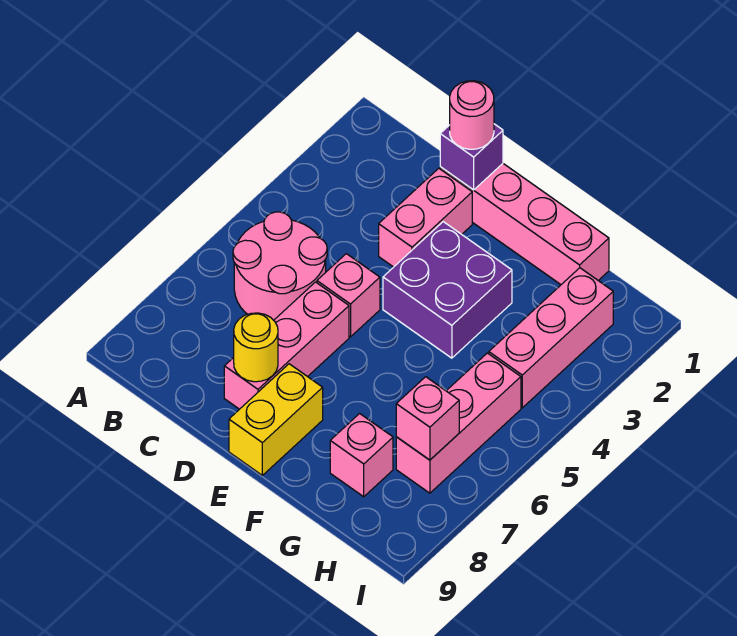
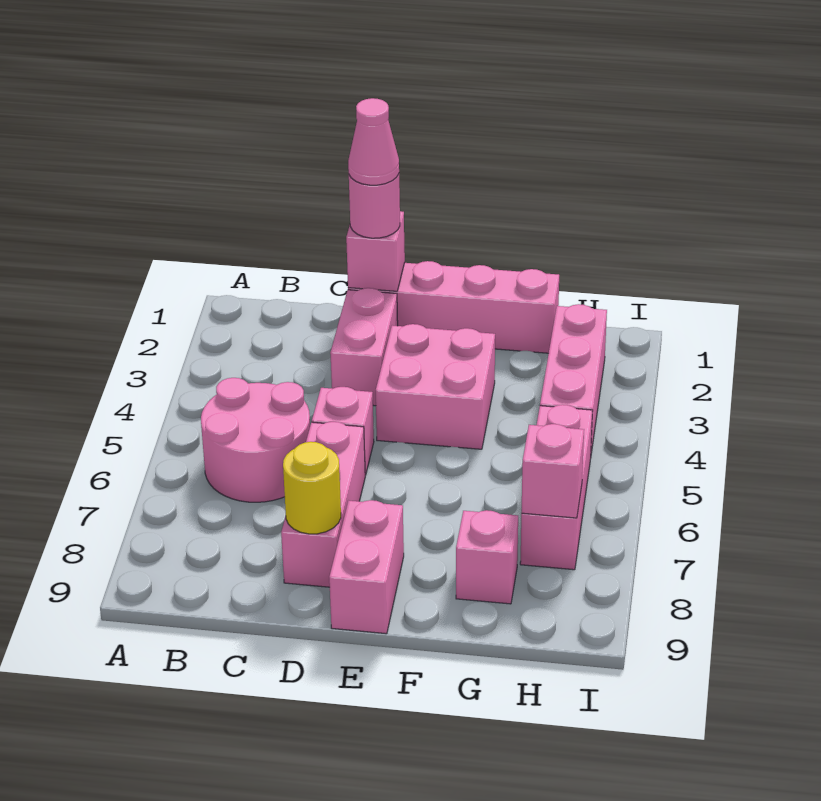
purple brick D1 level 2 -> pink brick D1 level 2
none -> pink cone D1 level 4
purple brick E3:F4 level 1 -> pink brick E3:F4 level 1
yellow brick E8:E9 level 1 -> pink brick E8:E9 level 1

